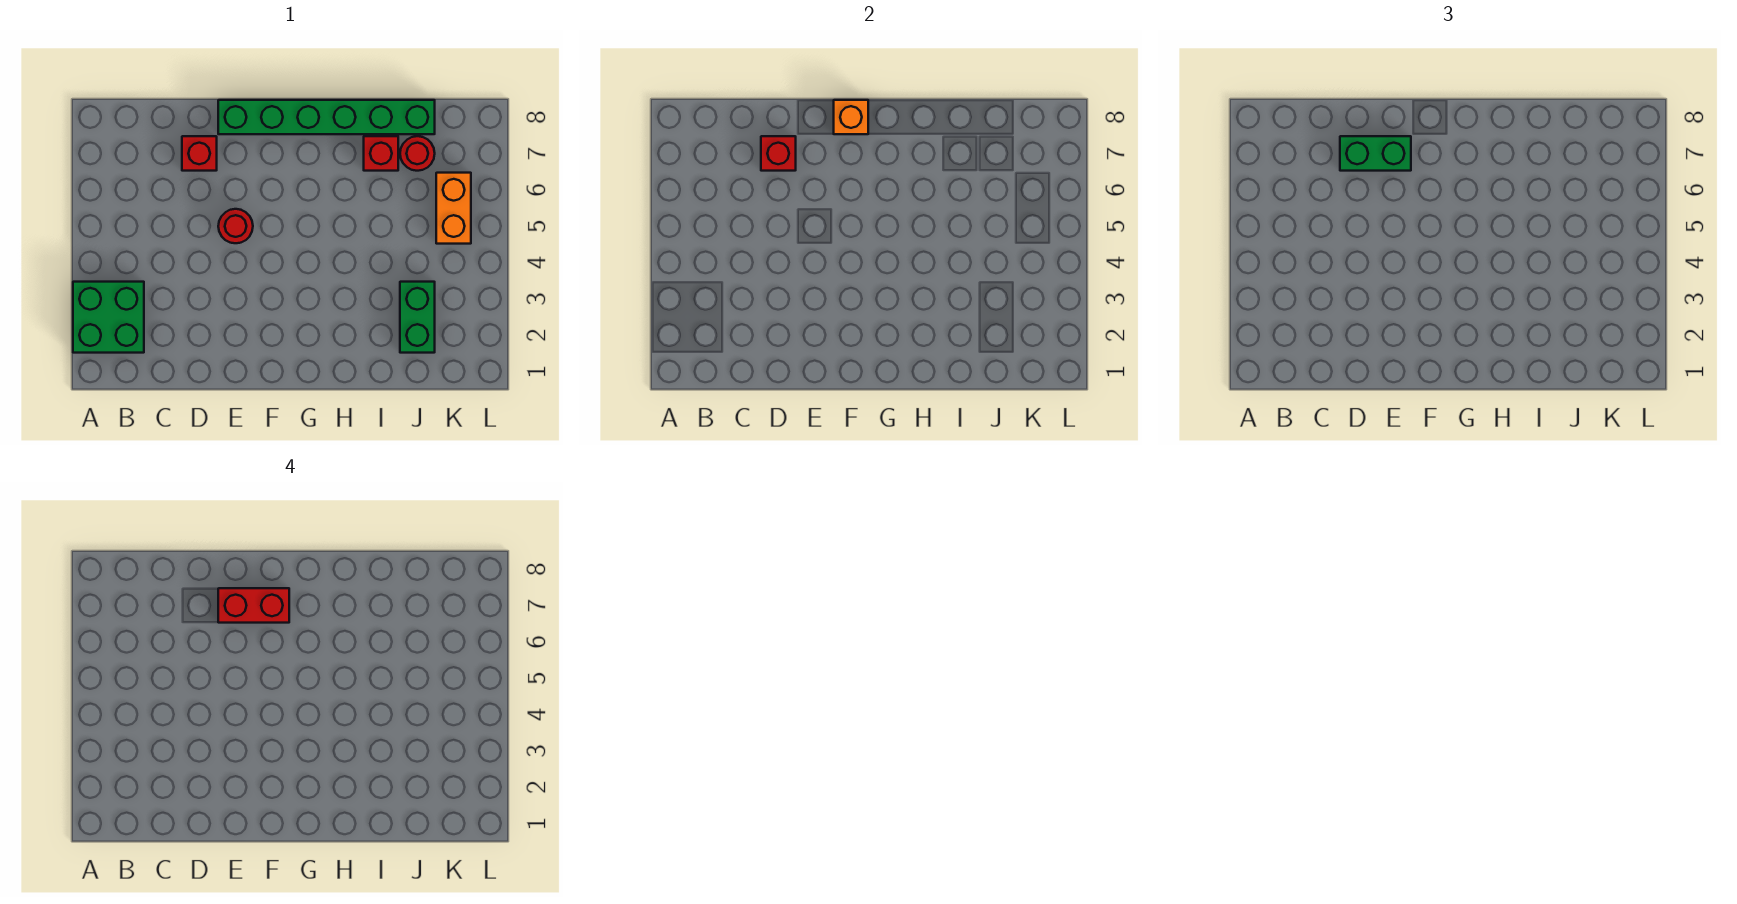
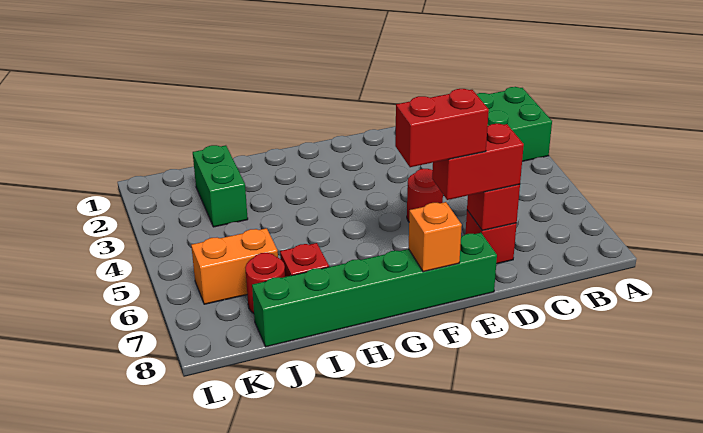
green brick D7:E7 level 3 -> red brick D7:E7 level 3
orange brick K5:K6 level 1 -> orange brick J6:K6 level 1

